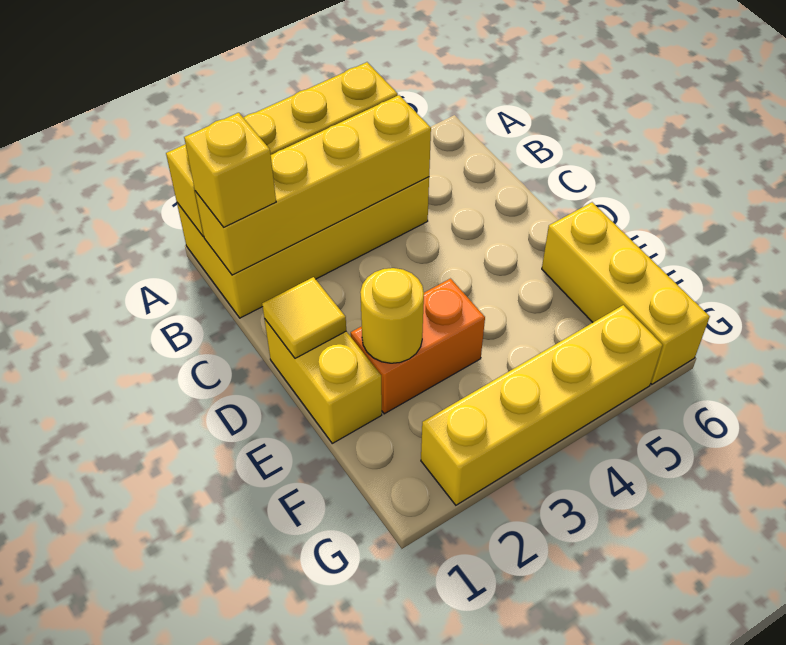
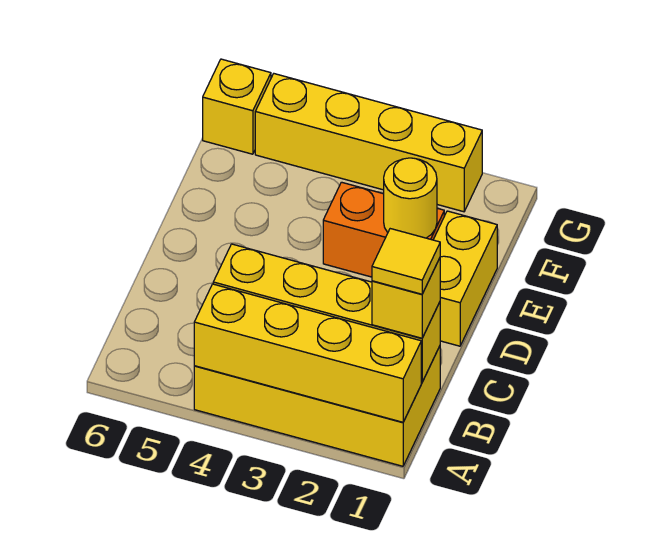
yellow tile D1 level 2 -> yellow tile B1 level 4
yellow brick E6:G6 level 1 -> yellow brick G6 level 1

